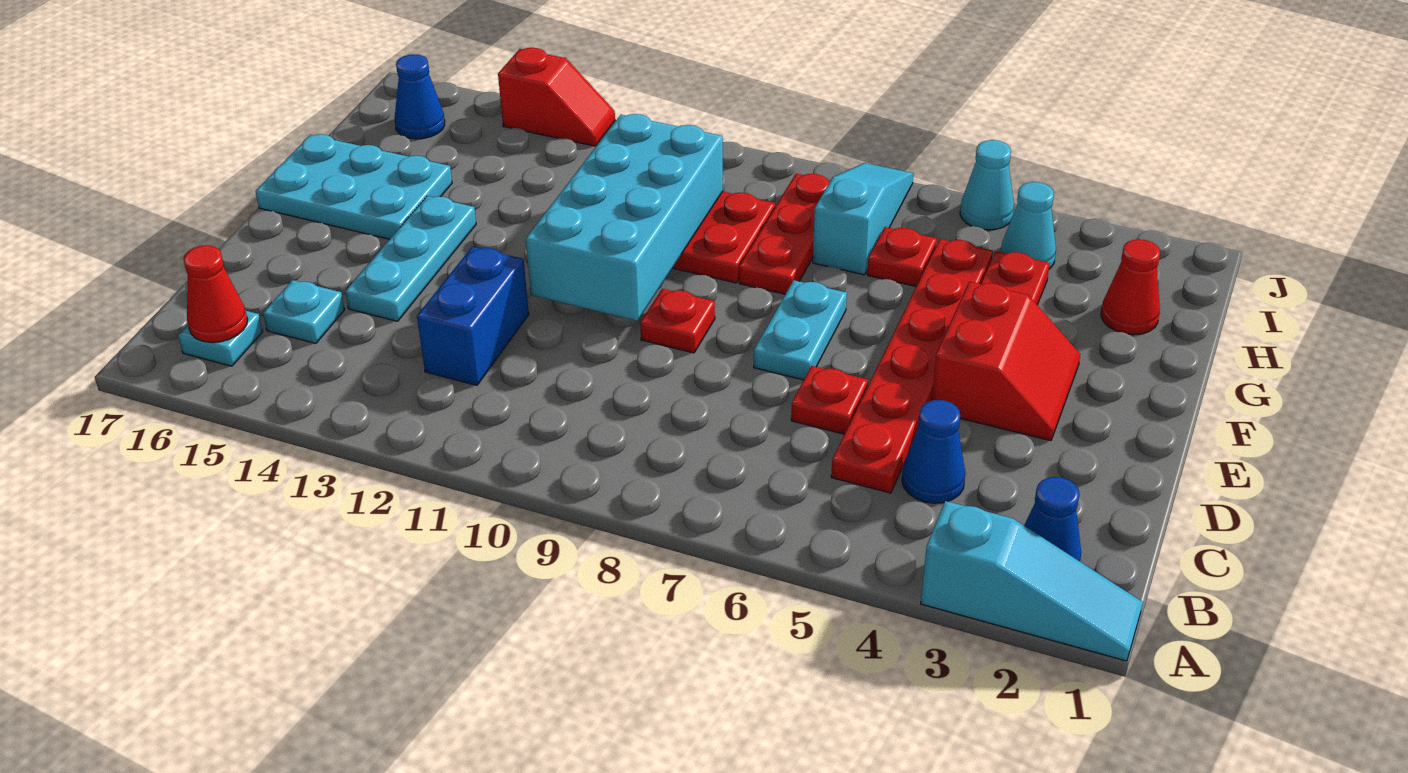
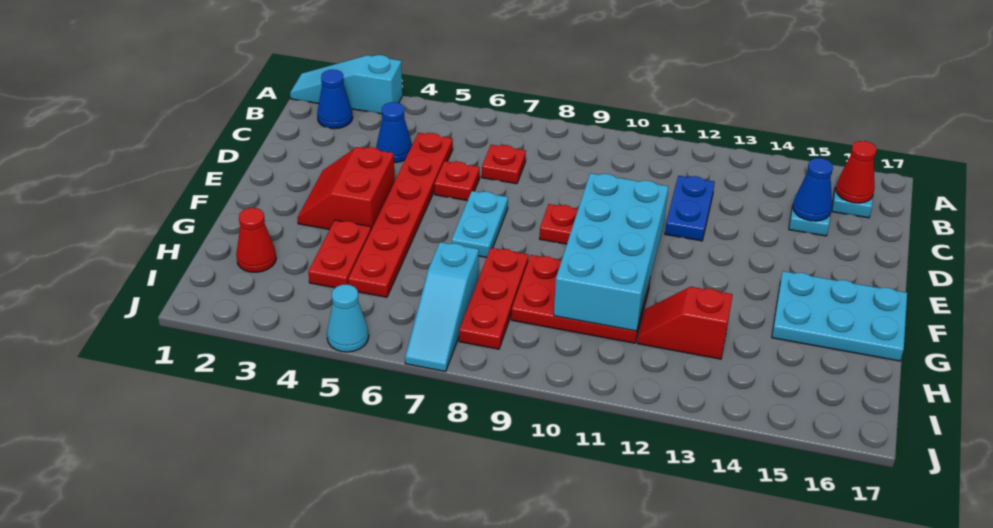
blue brick C12:D12 level 1 -> blue plate C12:D12 level 1
cyan plate D14:F14 level 1 -> none
red plate H6 level 1 -> red plate C7 level 1
cyan cone I4 level 1 -> none
blue cone I16 level 1 -> blue cone C15 level 2
red slope J13:J14 level 1 top 14 -> red slope H12:H13 level 1 top 13

